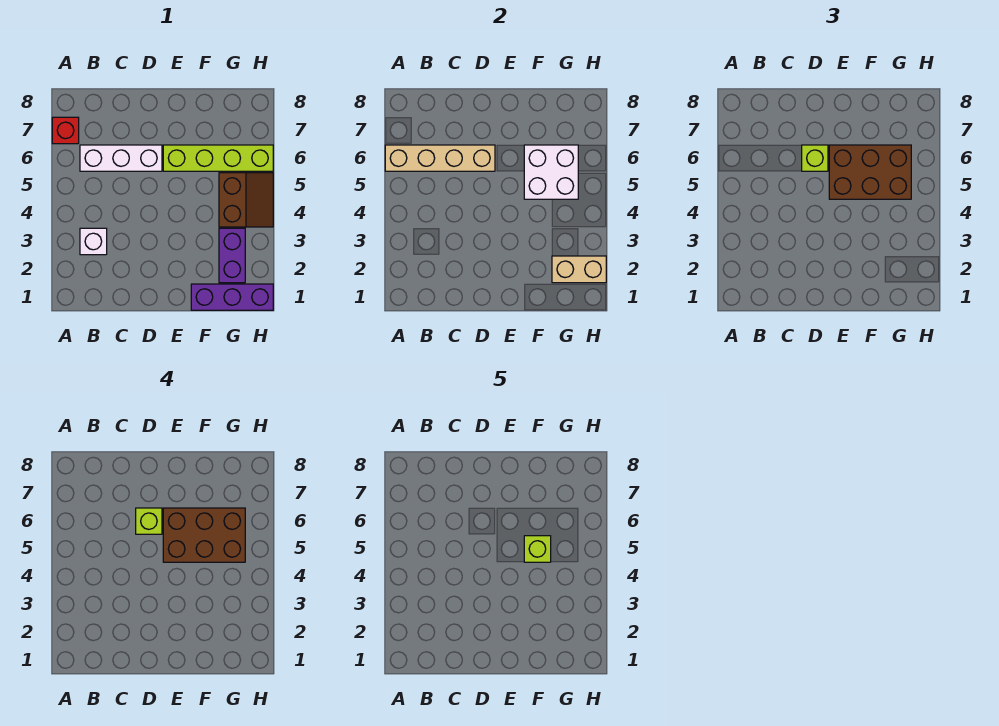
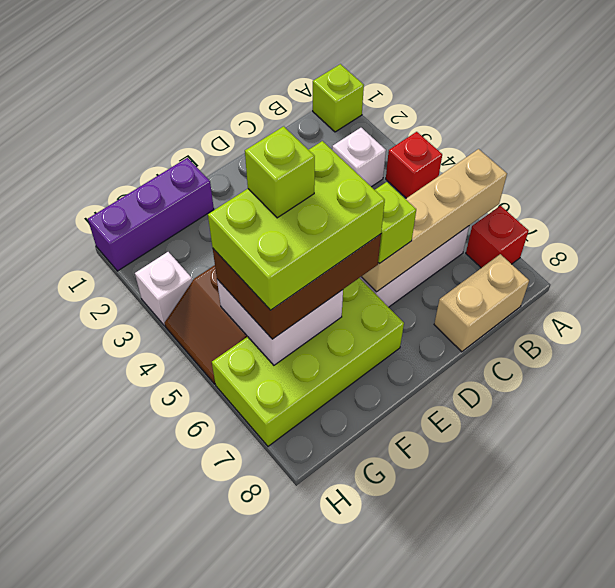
none -> red brick A4 level 1
lime brick D6 level 4 -> lime brick A1 level 1
brown brick E5:G6 level 4 -> lime brick E5:G6 level 4
lime brick E6:H6 level 1 -> lime brick E6:H7 level 1
purple brick G2:G3 level 1 -> none
tan brick G2:H2 level 2 -> tan brick B8:C8 level 1
none -> white brick H3 level 1

